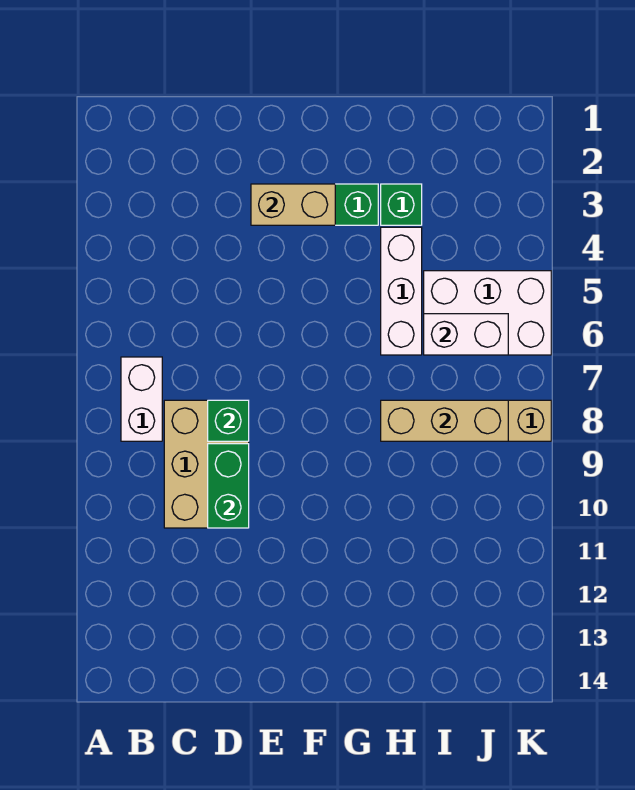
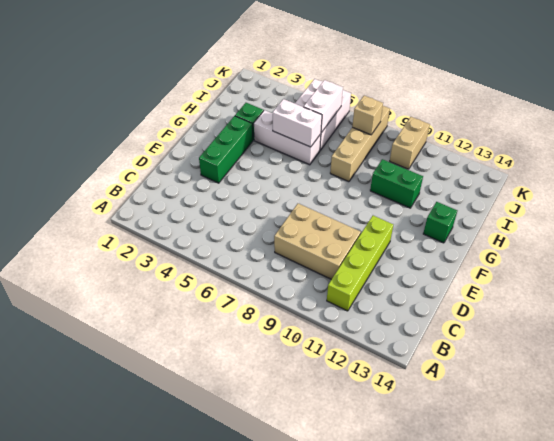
white brick B7:B8 level 1 -> white brick H5:H6 level 2
none -> lime brick B11:E11 level 1
green brick D8 level 2 -> green brick G13 level 1
green brick D9:D10 level 2 -> green brick H10:H11 level 1
tan brick E3:F3 level 2 -> tan brick J10:K10 level 1
tan brick H8:J8 level 2 -> tan brick J8 level 2

